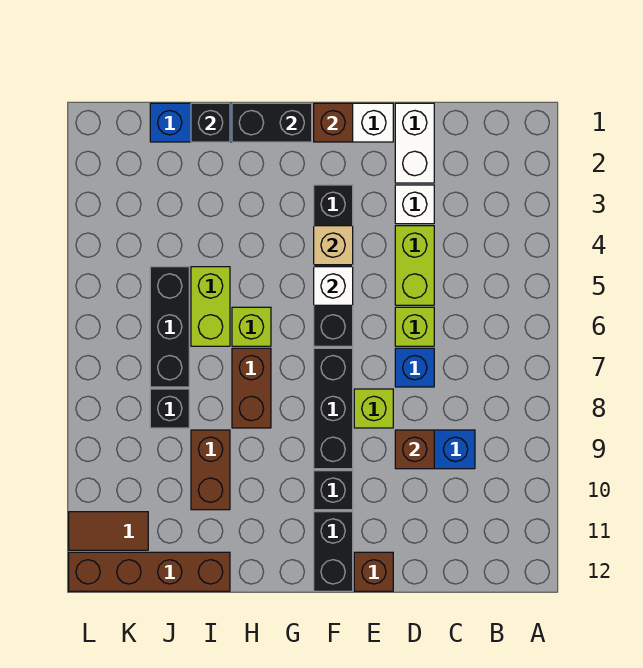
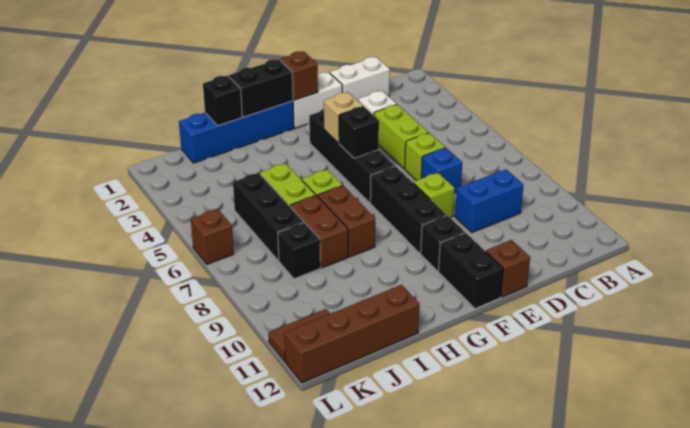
white brick D1:D2 level 1 -> white brick C1:D1 level 1
brown brick D9 level 2 -> brown brick L6 level 1
white brick F5 level 2 -> black brick F5 level 2
brown brick I9:I10 level 1 -> brown brick I7:I8 level 1

